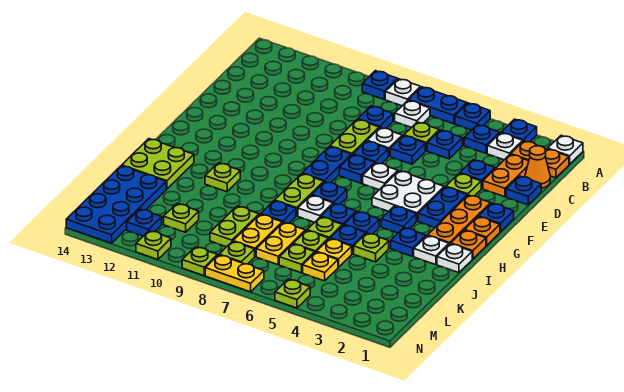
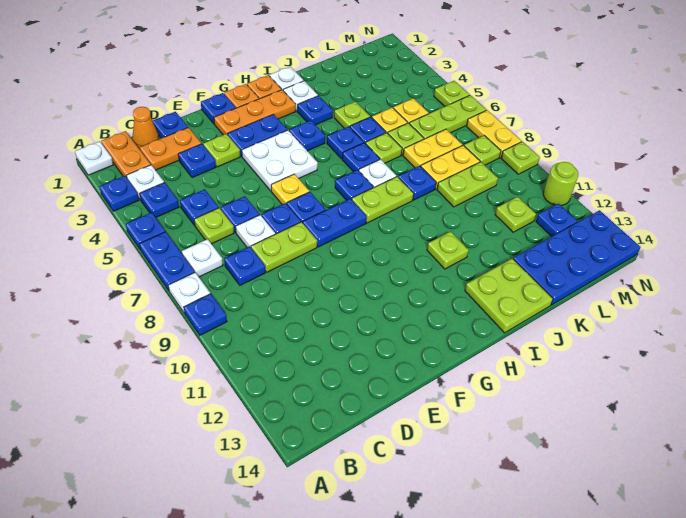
white plate F6 level 1 -> yellow plate F6 level 1
lime plate L6 level 1 -> lime plate L6:N6 level 1
lime plate N11 level 1 -> lime round brick N11 level 1

